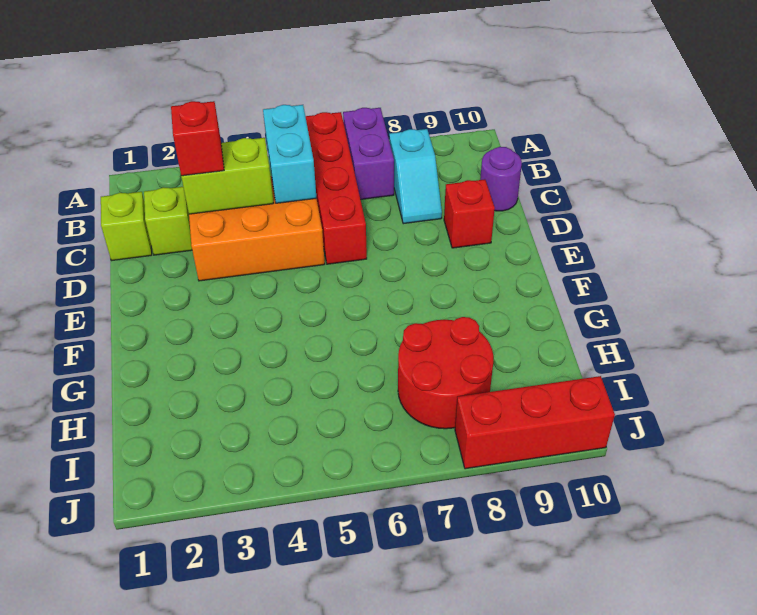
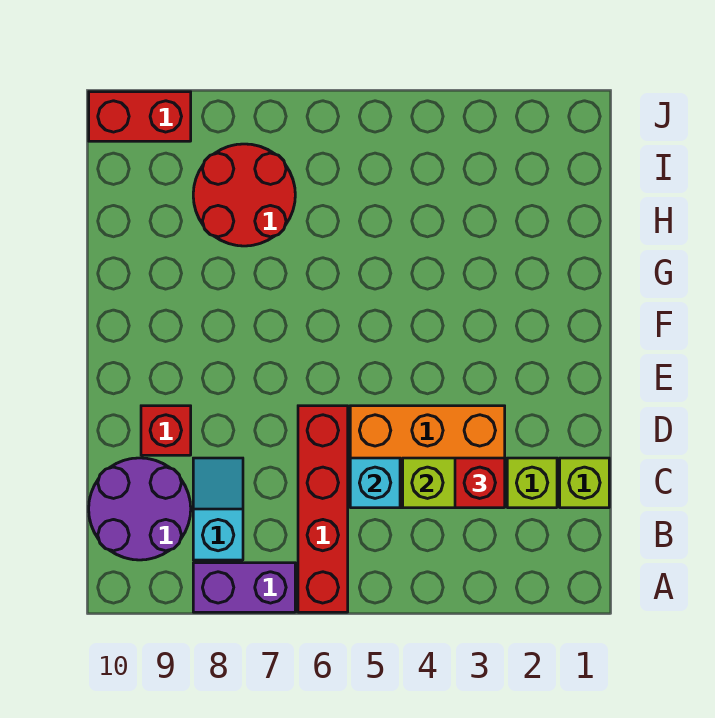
purple brick A7:B7 level 1 -> purple brick A7:A8 level 1
cyan brick B5:C5 level 2 -> cyan brick C5 level 2
purple round brick C10 level 1 -> purple round brick B9:C10 level 1
red brick J8:J10 level 1 -> red brick J9:J10 level 1

